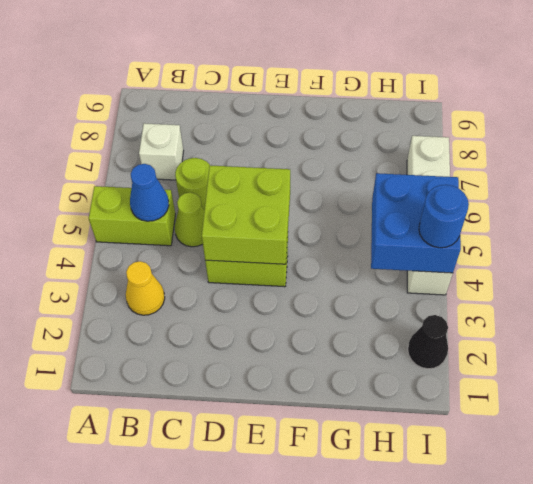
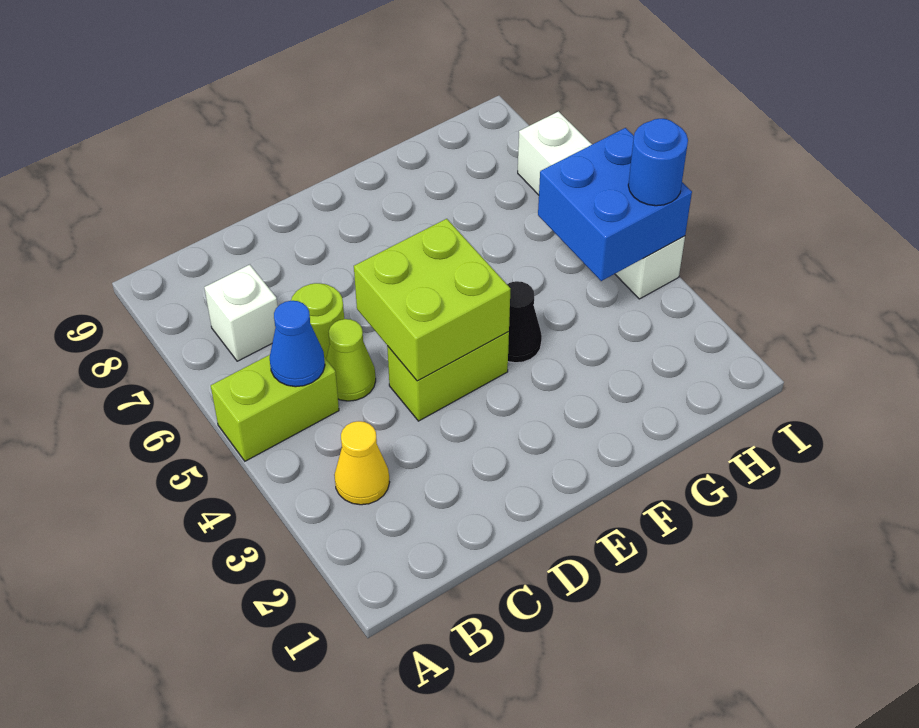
black cone I2 level 1 -> black cone F4 level 1

